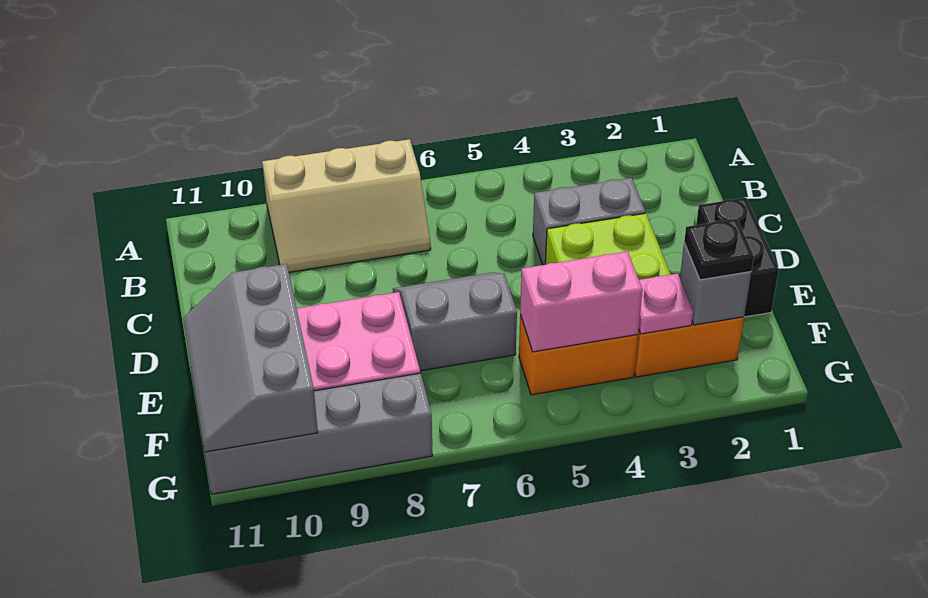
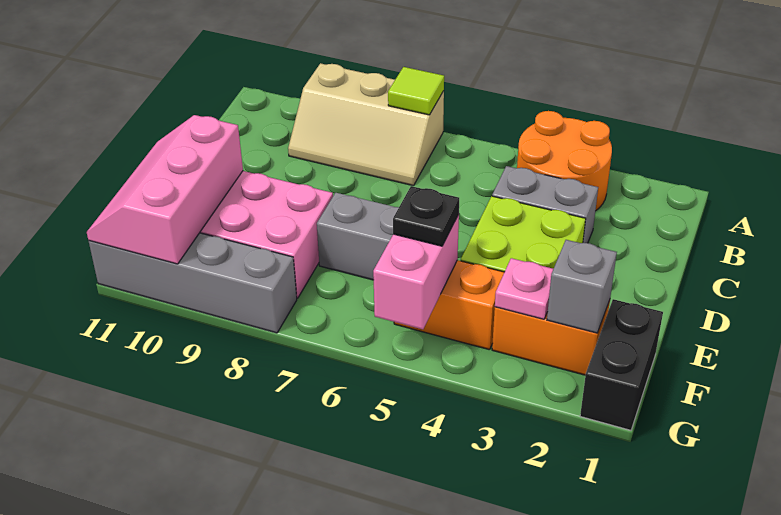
none -> orange round brick A3:B4 level 1
none -> lime tile A7 level 2
black brick D1:E1 level 1 -> black brick F1:G1 level 1
grey slope E10:G11 level 2 top 10 -> pink slope E10:G11 level 2 top 10
black plate F2 level 3 -> black plate F5 level 3
pink brick F4:F5 level 2 -> pink brick F5:G5 level 2

